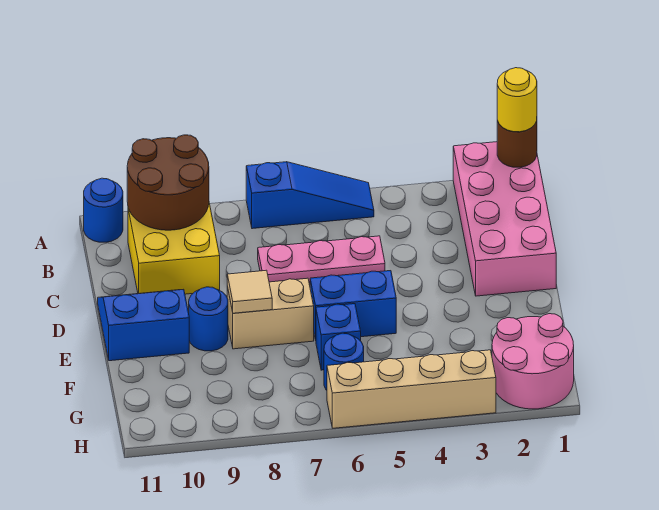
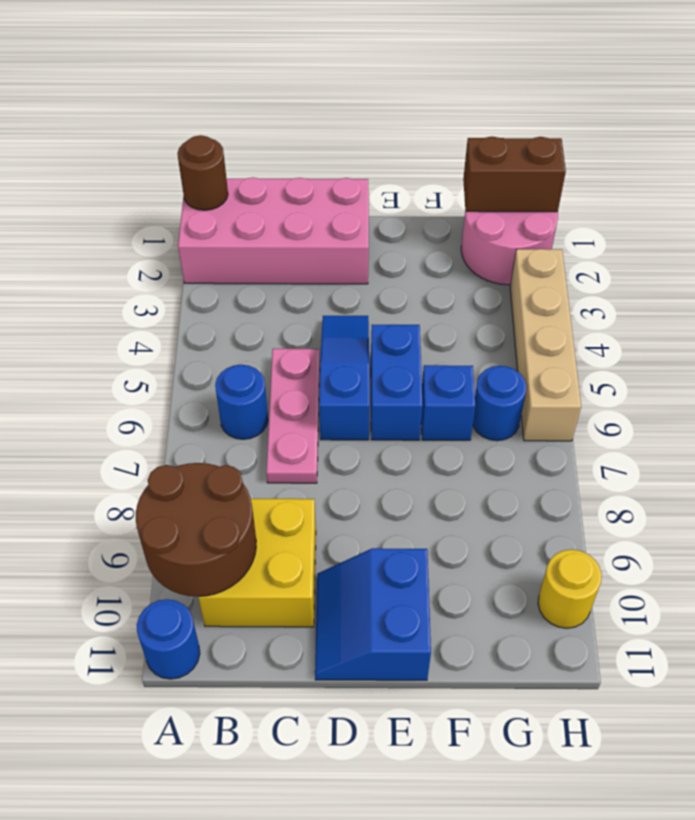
yellow round brick A1 level 3 -> yellow round brick H10 level 1
blue slope A5:A7 level 1 top 7 -> blue slope D4:D6 level 1 top 6
tan brick E7:E8 level 1 -> none
tan tile E8 level 2 -> none
blue round brick E9 level 1 -> blue round brick B6 level 1
none -> brown brick G1:H1 level 2

